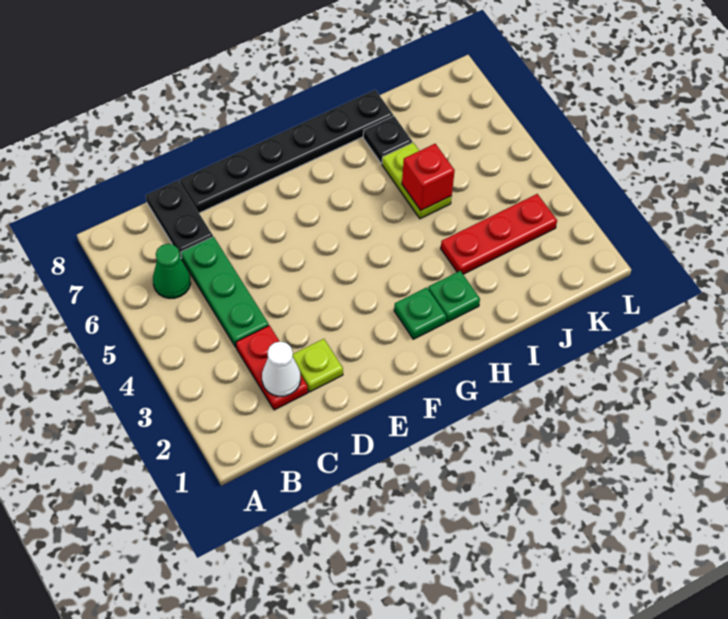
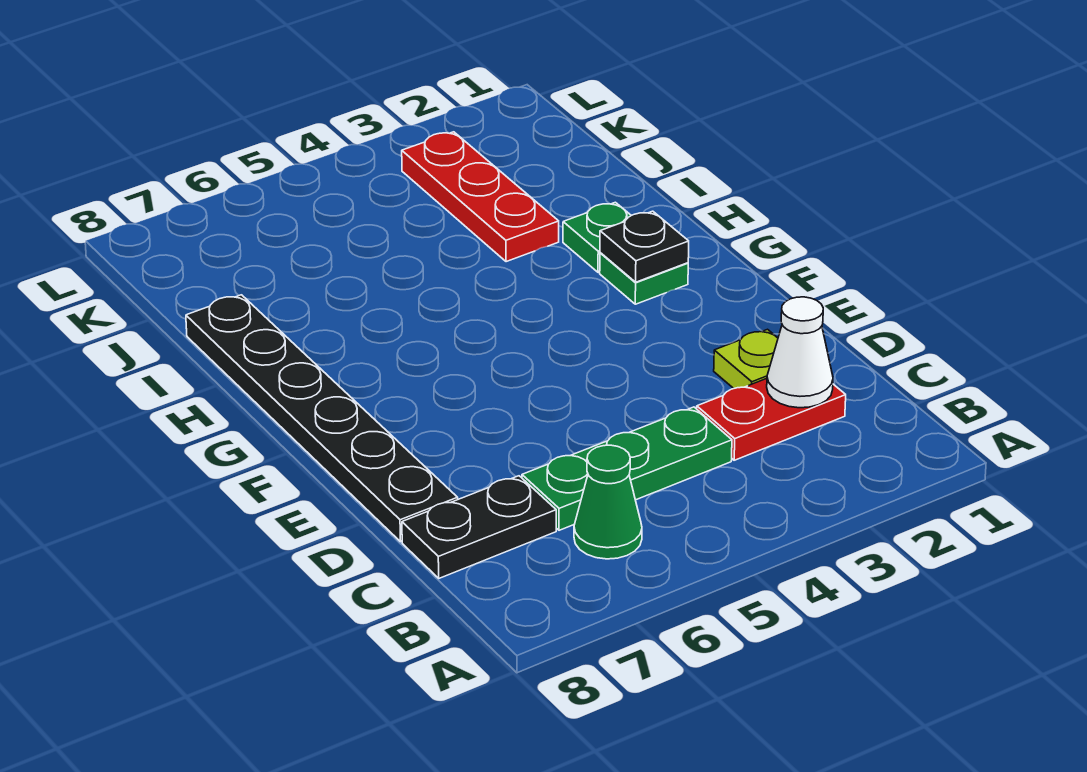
lime plate I5:I6 level 1 -> none
red brick I5 level 2 -> none
black plate I7 level 1 -> black plate G2 level 2

